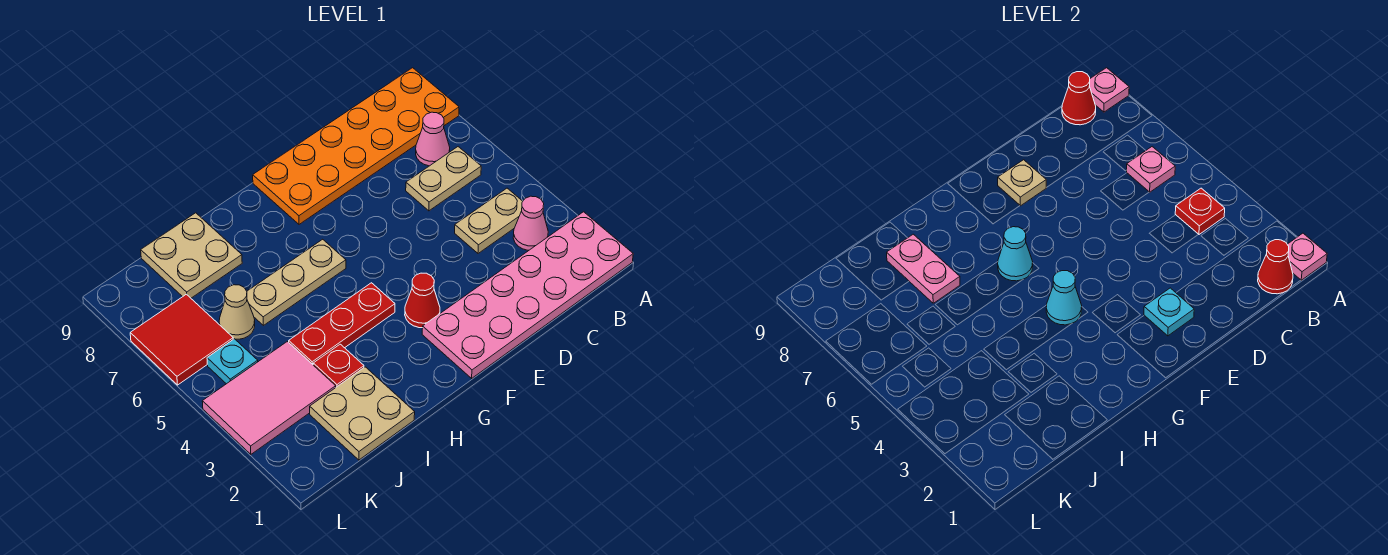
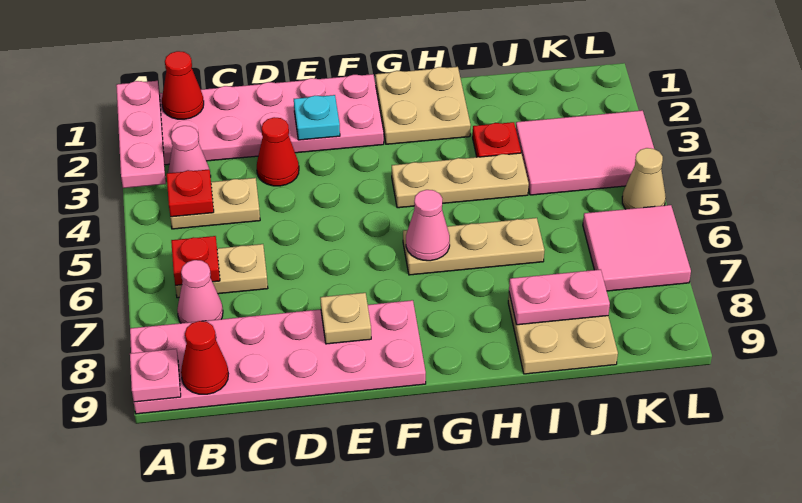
pink plate A1 level 2 -> pink plate A1:A3 level 2
orange plate A8:F9 level 1 -> pink plate A8:F9 level 1
pink plate B6 level 2 -> red plate B6 level 2
red cone F3 level 1 -> red cone D3 level 1
red plate G4:I4 level 1 -> tan plate G4:I4 level 1
cyan cone G4 level 2 -> none
cyan cone G6 level 2 -> pink cone G6 level 2
tan plate I1:J2 level 1 -> tan plate G1:H2 level 1
pink plate I7:I8 level 2 -> pink plate I8:J8 level 2
tan cone J6 level 1 -> tan cone L5 level 1
cyan plate K5 level 1 -> none
red tile K6:L7 level 1 -> pink tile K6:L7 level 1

